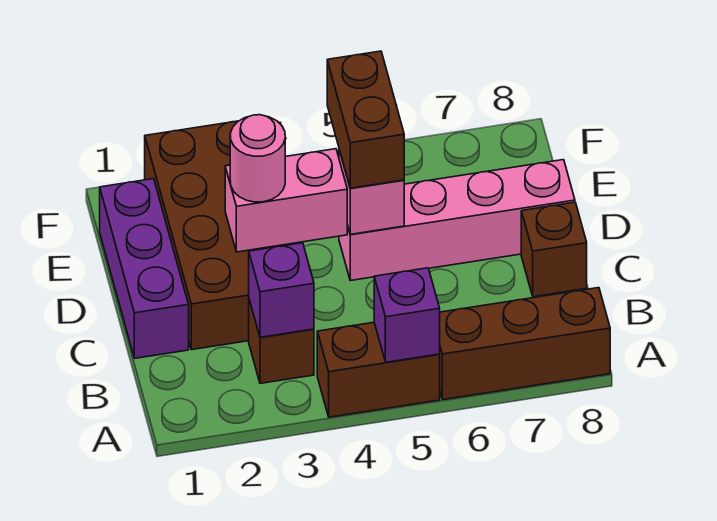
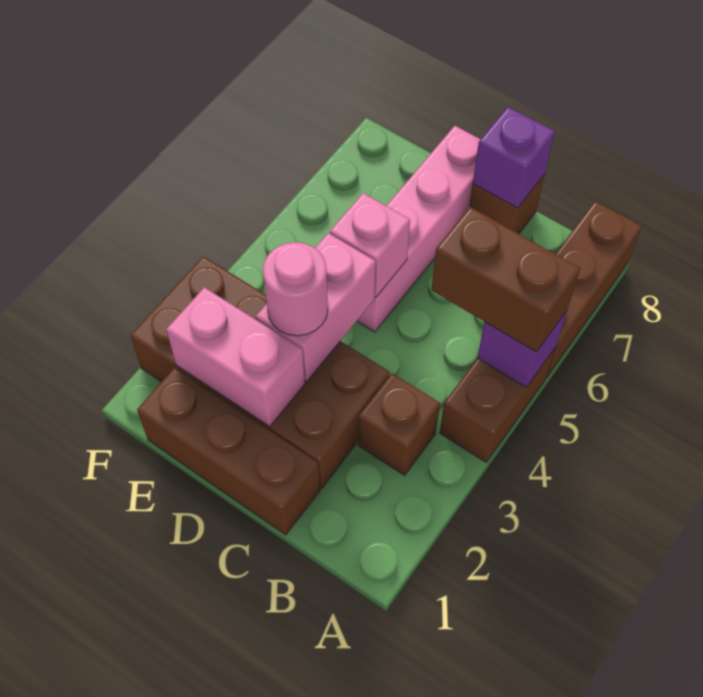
purple brick B3 level 2 -> purple brick C8 level 2
purple brick C1:E1 level 1 -> brown brick C1:E1 level 1
none -> pink brick D2:E2 level 2
brown brick D5:E5 level 3 -> brown brick A5:B5 level 3

